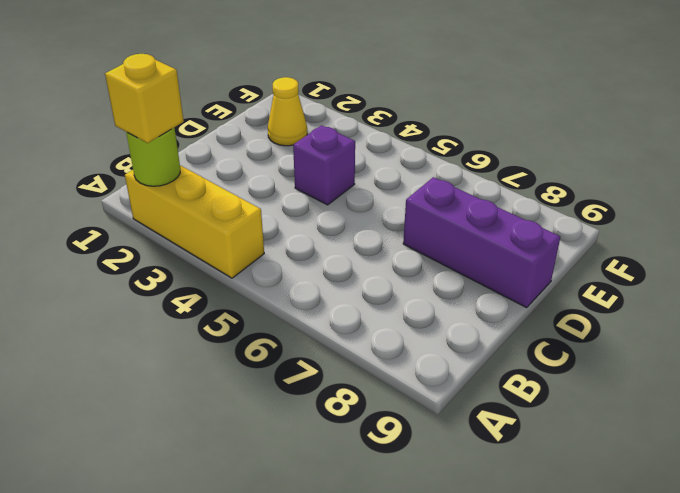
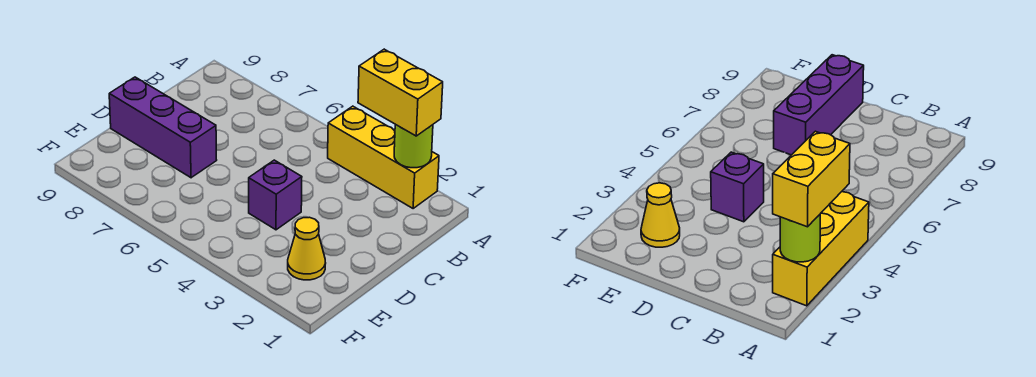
yellow brick A2 level 3 -> yellow brick A2:A3 level 3

